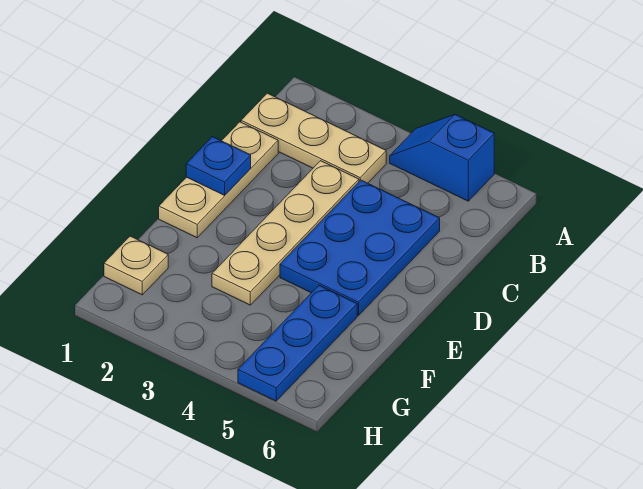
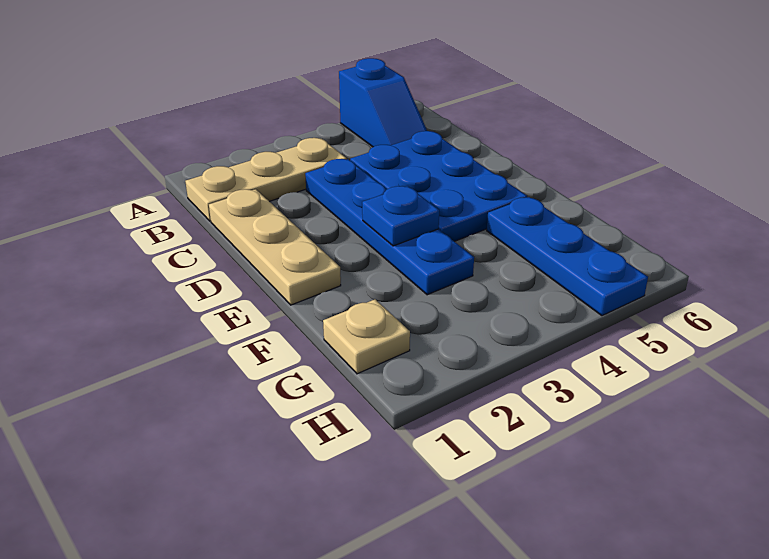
blue slope A4:A5 level 1 top 5 -> blue slope A5:B5 level 1 top A
tan plate C3:F3 level 1 -> blue plate C3:F3 level 1
blue plate D1 level 2 -> blue plate E3 level 2

